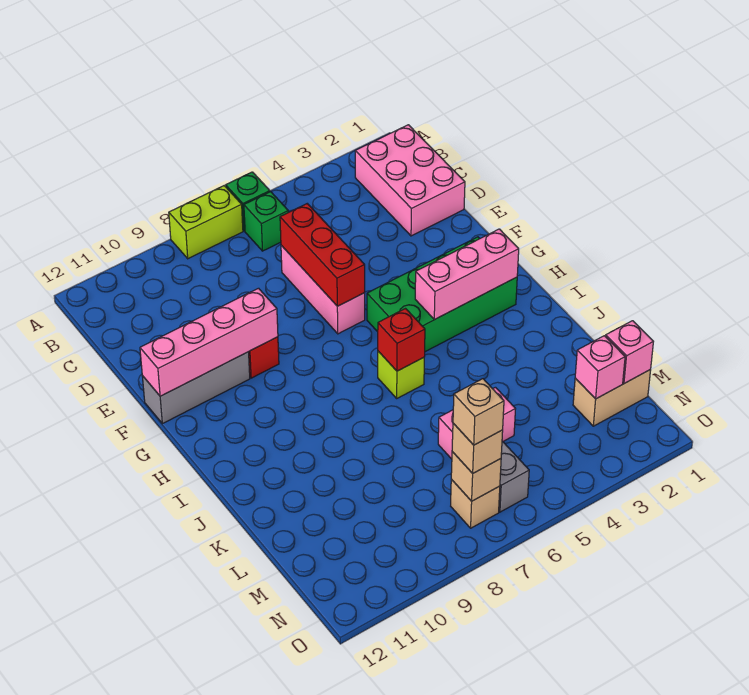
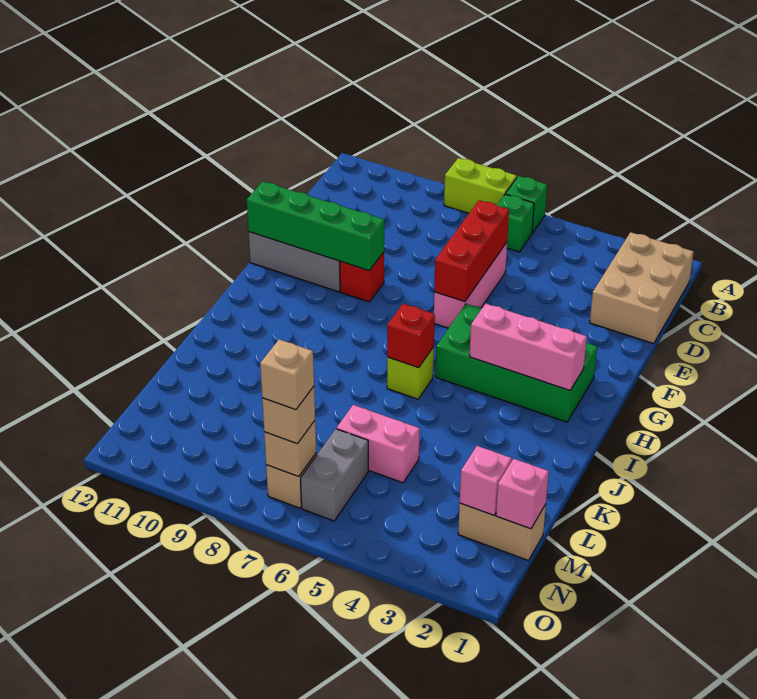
pink brick B1:D2 level 1 -> tan brick B1:D2 level 1
pink brick F9:F12 level 2 -> green brick F9:F12 level 2

